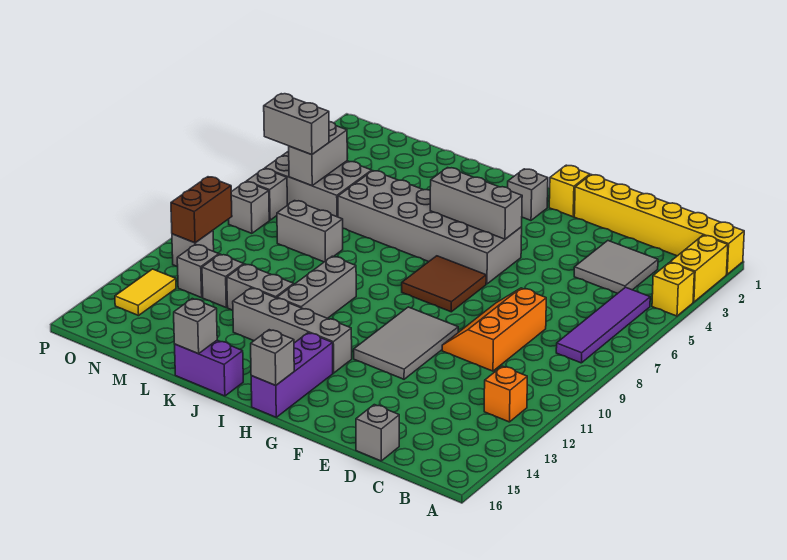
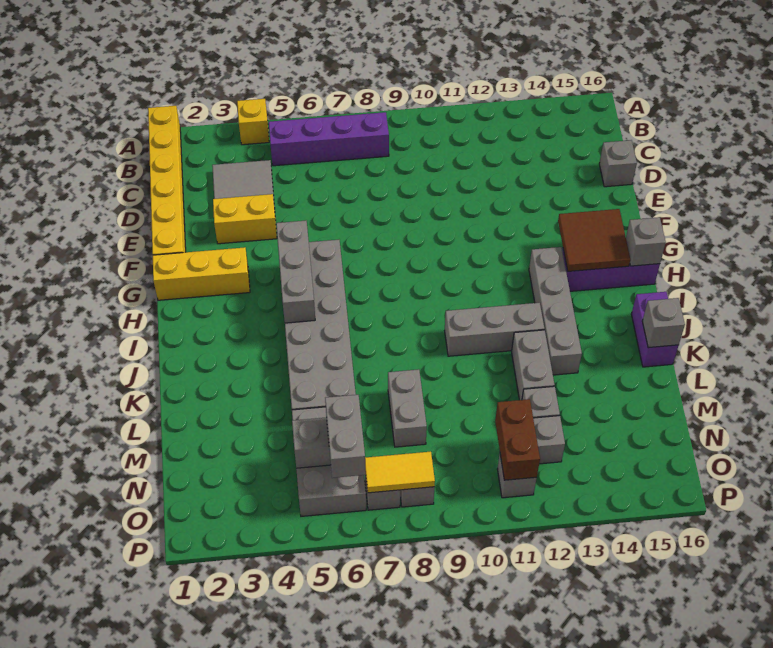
yellow brick A2:A3 level 1 -> yellow brick E3:E4 level 1
purple tile B5:B8 level 1 -> purple brick B5:B8 level 1
orange brick B12 level 1 -> none
orange slope D8:E10 level 1 top D -> none
grey tile F10:G12 level 1 -> none
yellow brick G1 level 1 -> yellow brick G1:G3 level 1
brown tile G7:H8 level 1 -> brown tile G14:H15 level 2
grey brick H2 level 1 -> none
brown brick O10:O11 level 2 -> brown brick N11:O11 level 2
yellow tile O13:O14 level 1 -> yellow tile O7:O8 level 2

